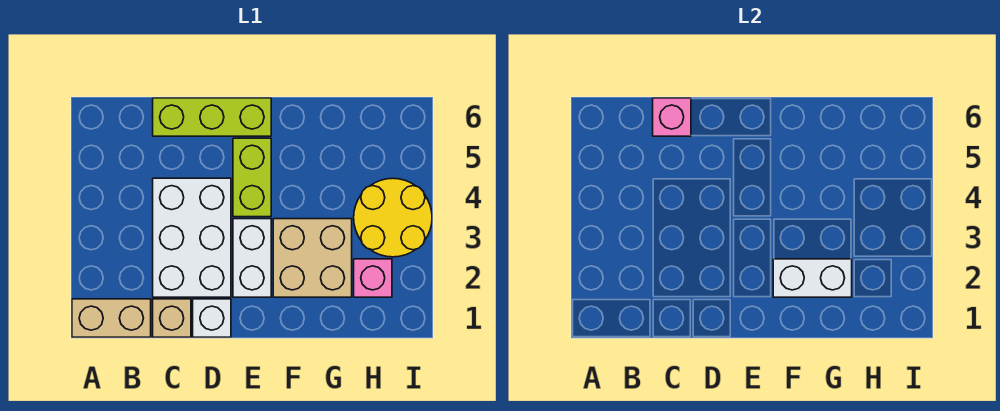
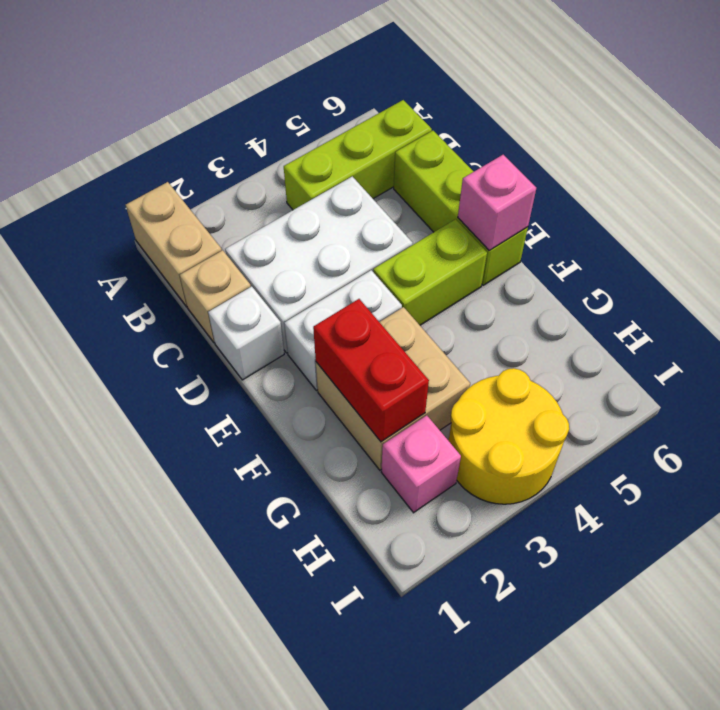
none -> lime brick B4:B6 level 1
pink brick C6 level 2 -> pink brick E6 level 2
white brick F2:G2 level 2 -> red brick F2:G2 level 2

